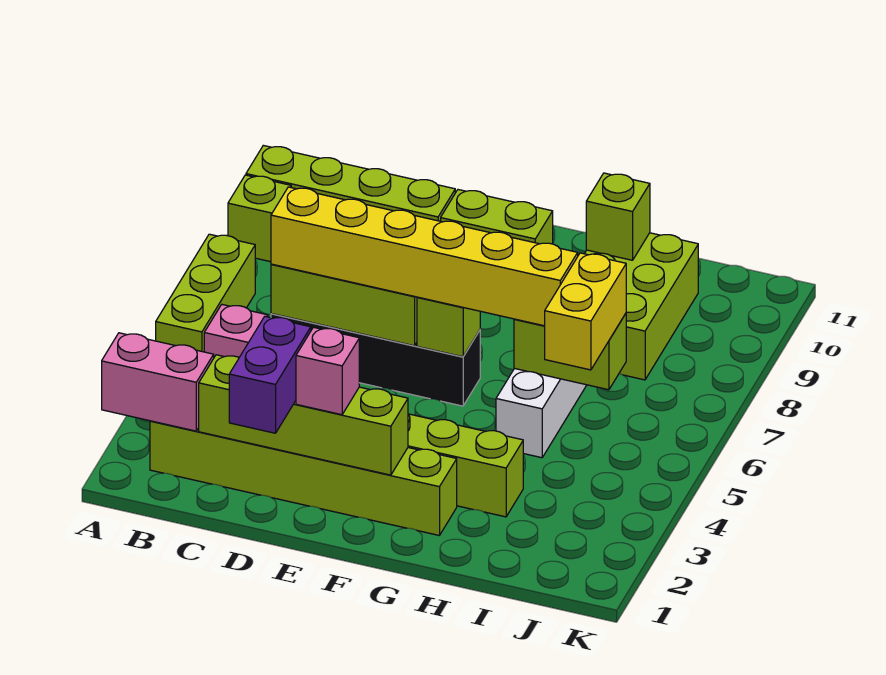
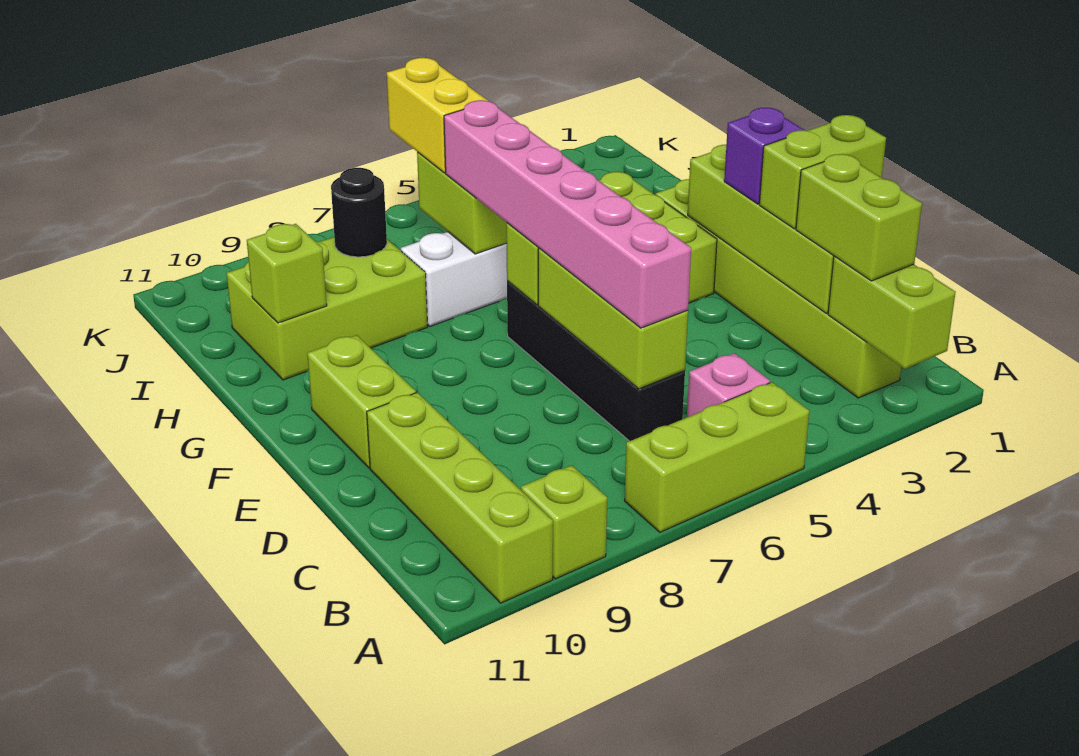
pink brick A2:B2 level 2 -> lime brick A2:B2 level 2
none -> lime brick B2:C2 level 3
yellow brick C6:H6 level 3 -> pink brick C6:H6 level 3
purple brick D1:D2 level 3 -> lime brick D1:D2 level 3
pink brick E2 level 3 -> purple brick E2 level 3
yellow brick I5:I6 level 3 -> yellow brick I6:J6 level 3
none -> black round brick I8 level 2

